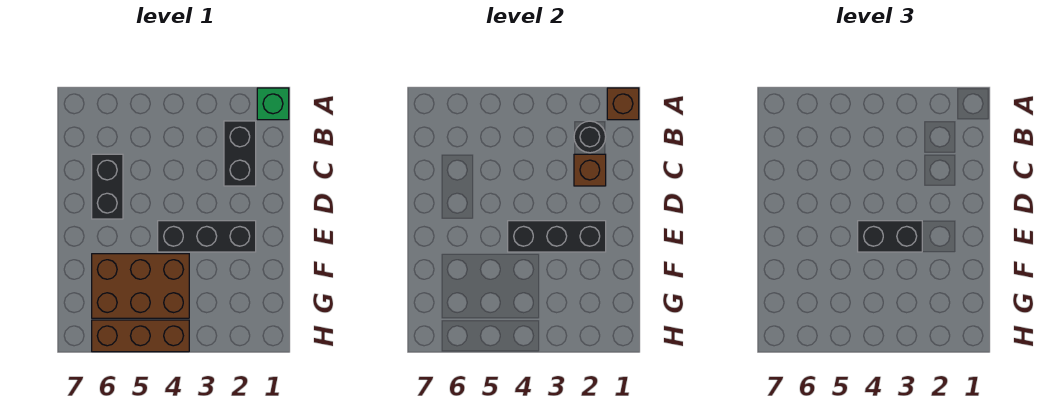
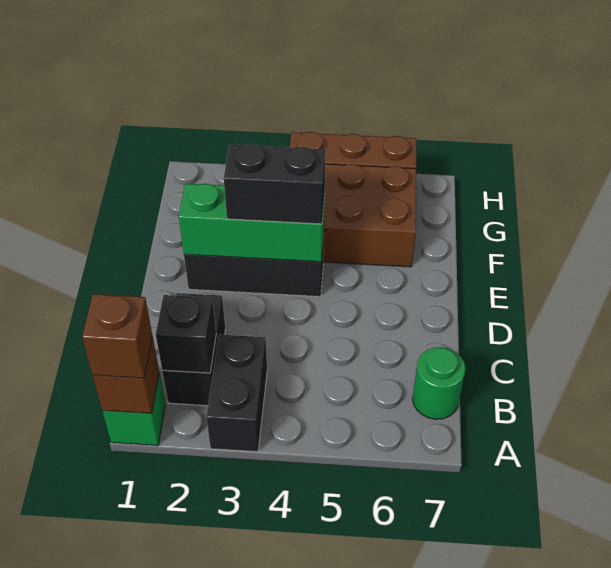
black round brick B2 level 2 -> black brick B2 level 2
none -> green round brick B7 level 1
brown brick C2 level 2 -> brown brick A1 level 3
black brick C6:D6 level 1 -> black brick A3:B3 level 1
black brick E2:E4 level 2 -> green brick E2:E4 level 2

